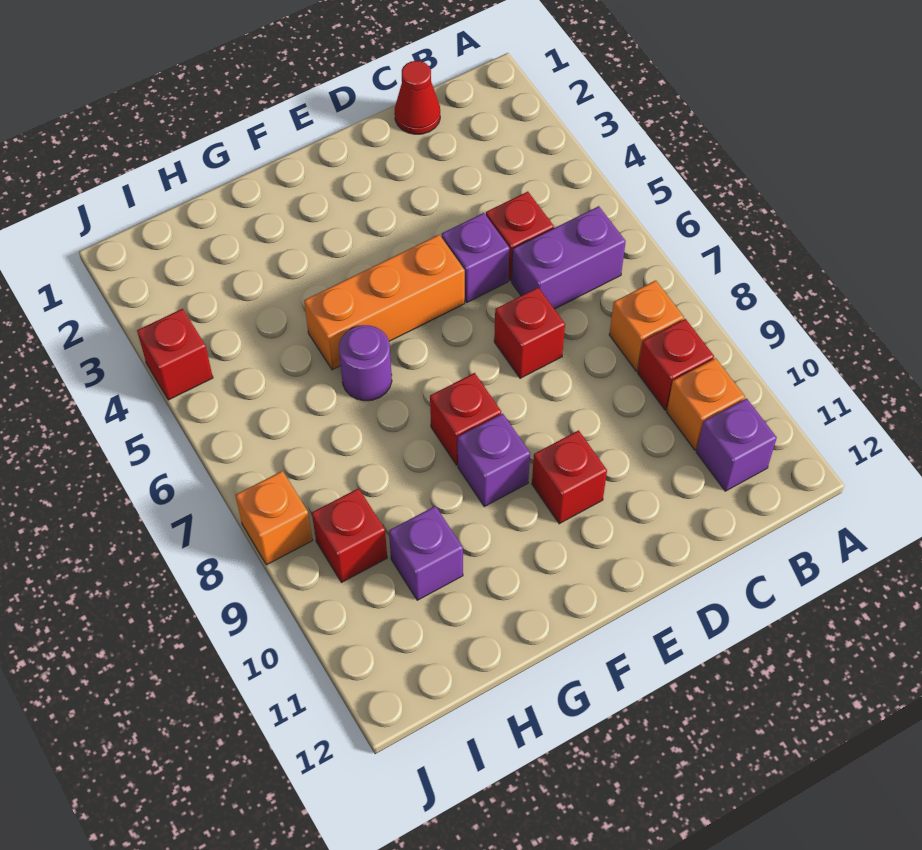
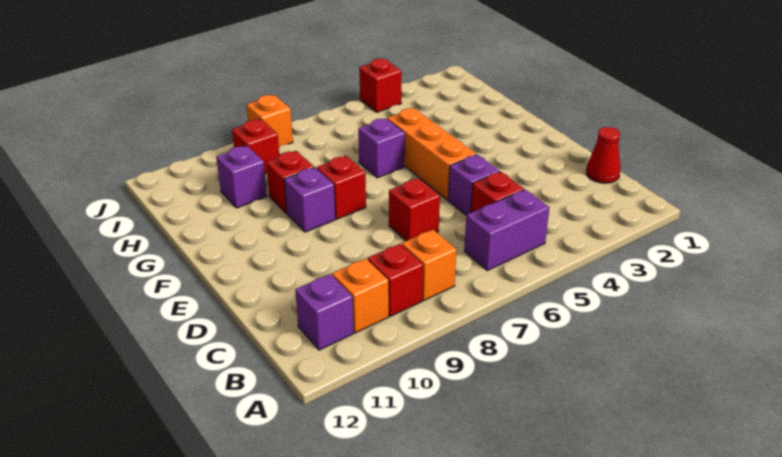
purple brick B6:C6 level 1 -> purple brick B5:B6 level 1
red brick E10 level 1 -> red brick G9 level 1
purple round brick G6 level 1 -> purple brick G6 level 1

